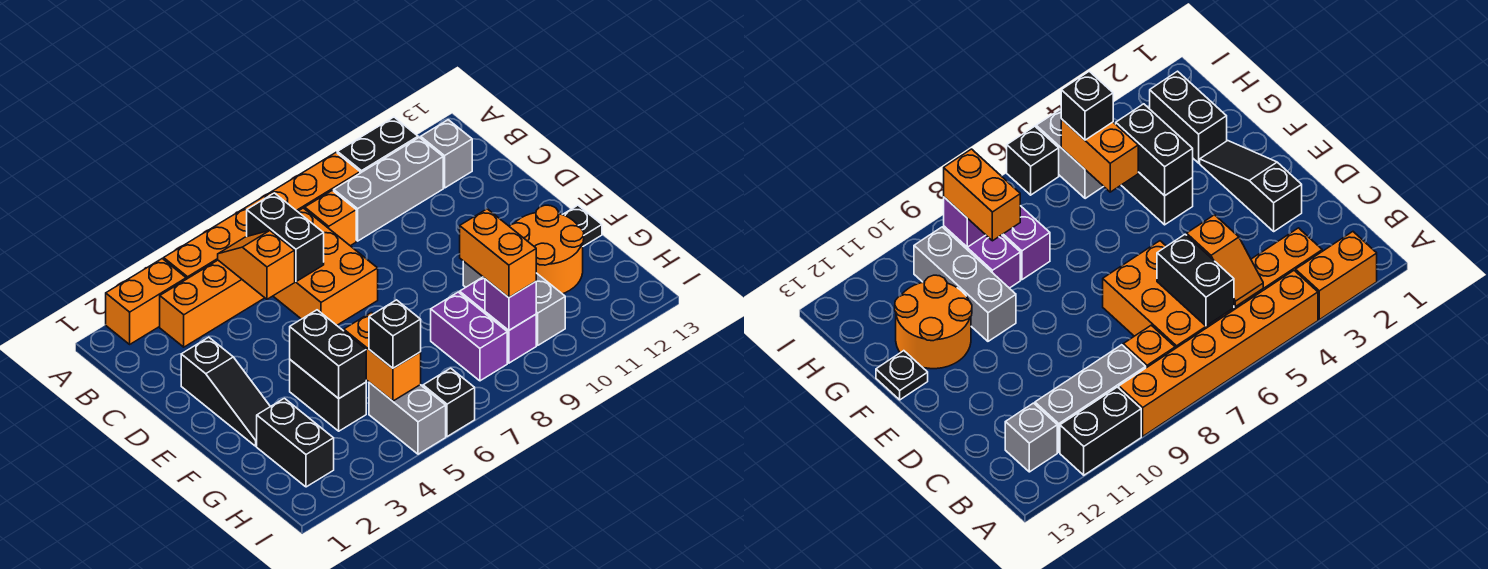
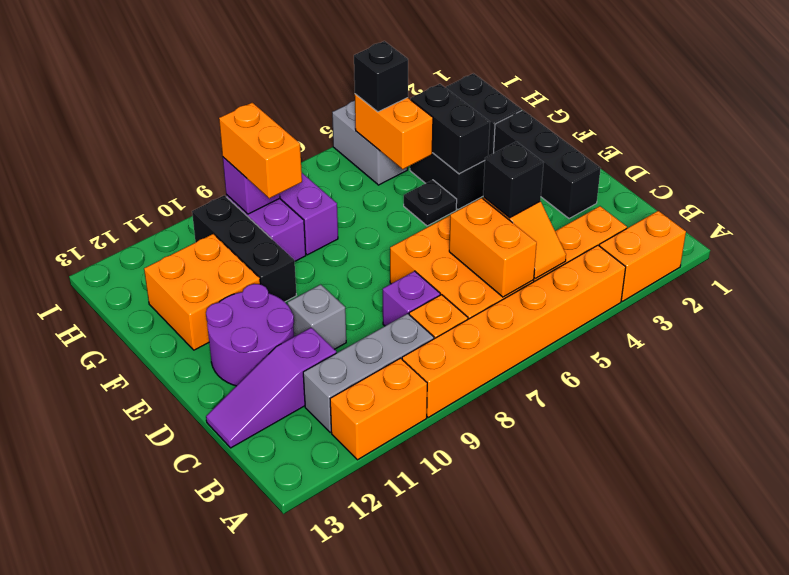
black brick A10:A11 level 1 -> orange brick A10:A11 level 1
black brick B6:C6 level 2 -> orange brick B6:C6 level 2
grey brick B12 level 1 -> grey brick D10 level 1
none -> purple brick C8 level 1
none -> purple slope C11:C13 level 1 top 11
black slope D2:F2 level 1 top D -> black brick D2:F2 level 1
none -> purple round brick D11:E12 level 1
grey brick F10:H10 level 1 -> black brick F10:H10 level 1
orange round brick F11:G12 level 1 -> orange brick F11:G12 level 1
black plate F13 level 1 -> black plate F5 level 1
black brick I6 level 1 -> black brick C5 level 3

